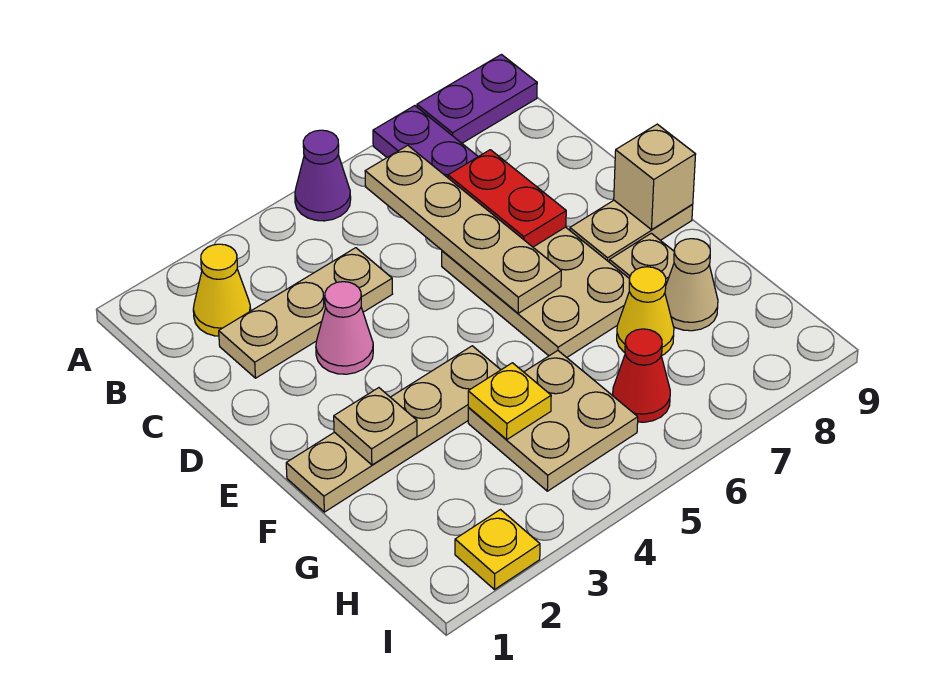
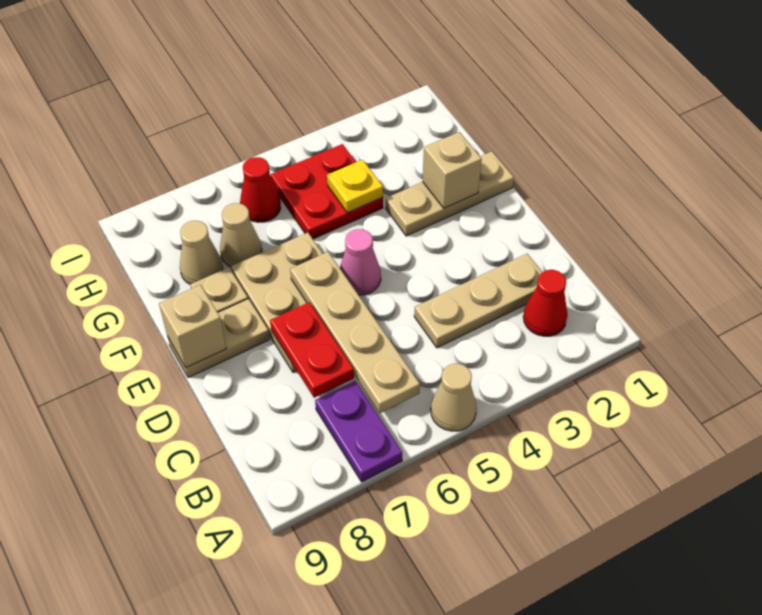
purple cone A5 level 1 -> tan cone A5 level 1
purple plate A8:A9 level 1 -> none
yellow cone B2 level 1 -> red cone B2 level 1
pink cone D3 level 1 -> pink cone E5 level 1
tan plate F1:F4 level 1 -> tan plate F1:F3 level 1
tan plate F2 level 2 -> tan brick F2 level 2
tan plate G4:H5 level 1 -> red plate G4:H5 level 1
yellow cone G7 level 1 -> tan cone G7 level 1
yellow plate I2 level 1 -> none

